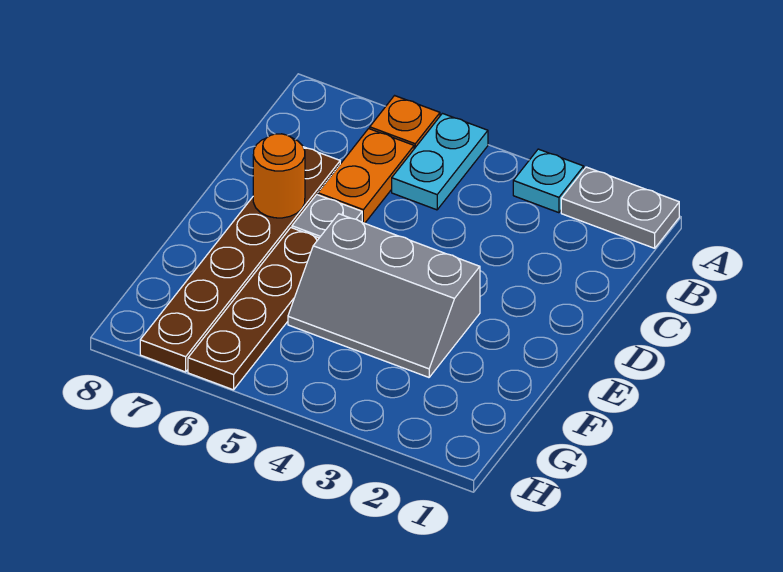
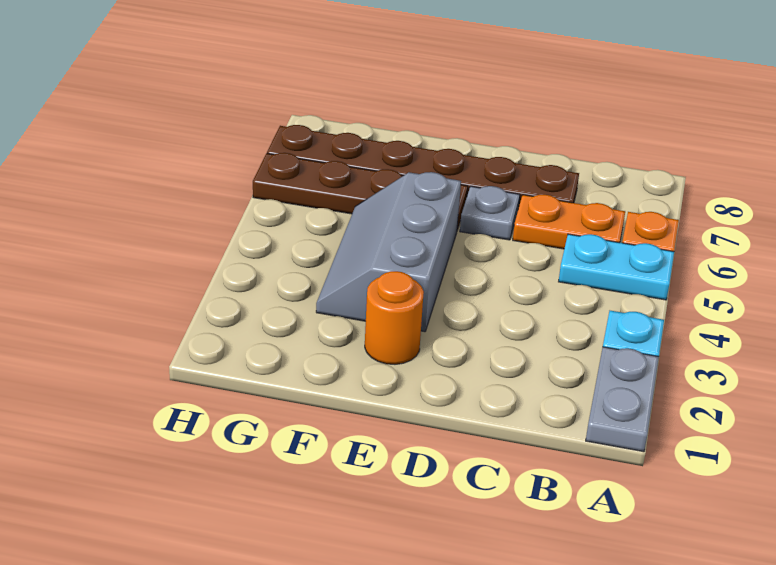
orange round brick D7 level 2 -> orange round brick E2 level 1

